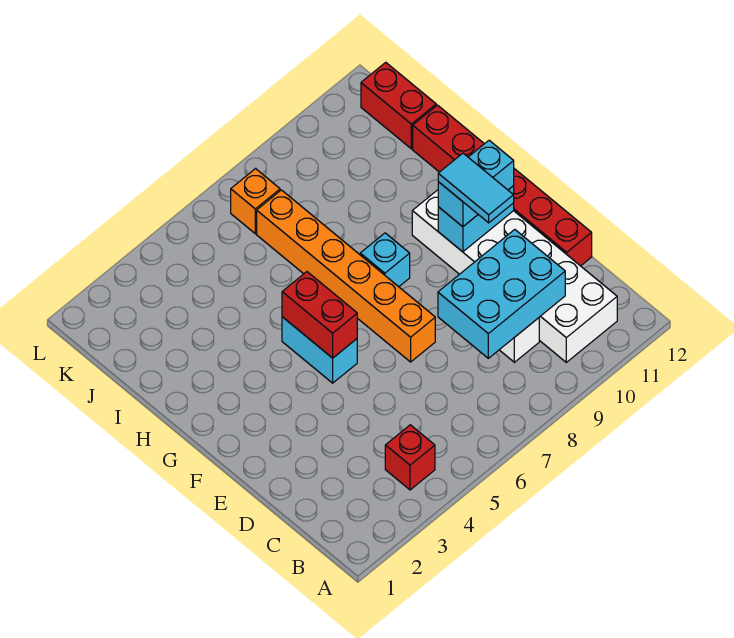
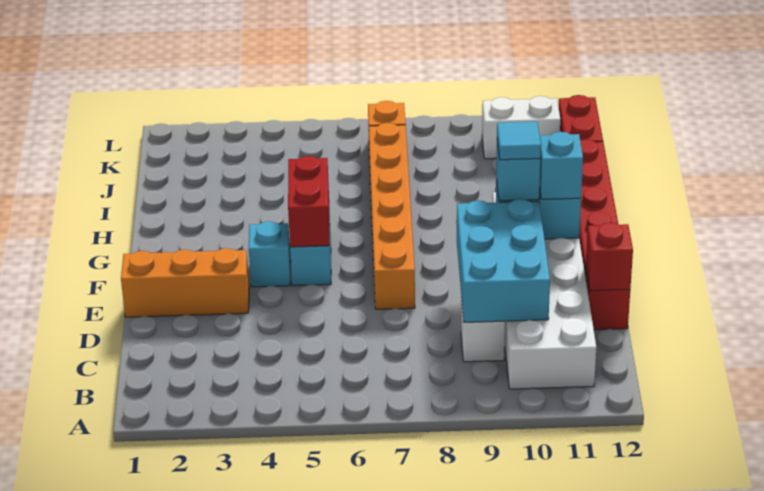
red brick B4 level 1 -> red brick D12 level 2
cyan brick C8:D10 level 2 -> cyan brick C9:E10 level 2
none -> orange brick E1:E3 level 1
cyan tile E10:F10 level 4 -> cyan tile F10 level 4
cyan brick G8 level 1 -> cyan brick F4 level 1
none -> white brick K10:K11 level 1

